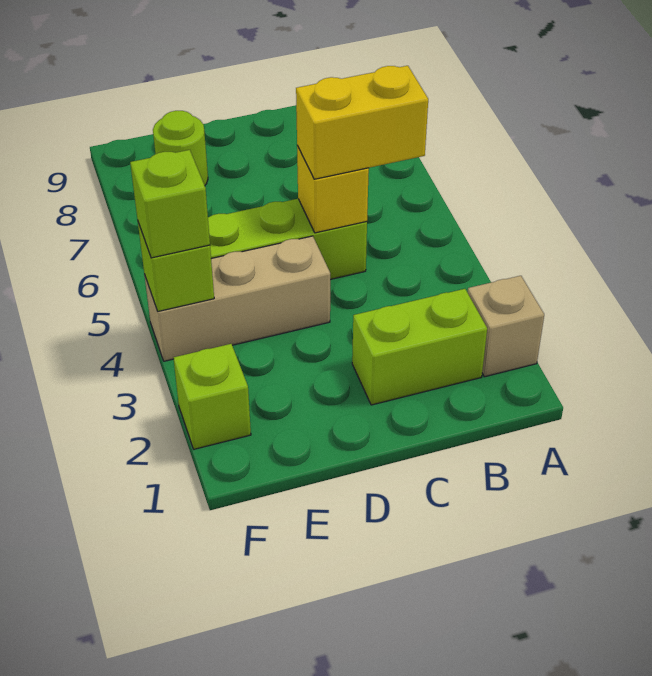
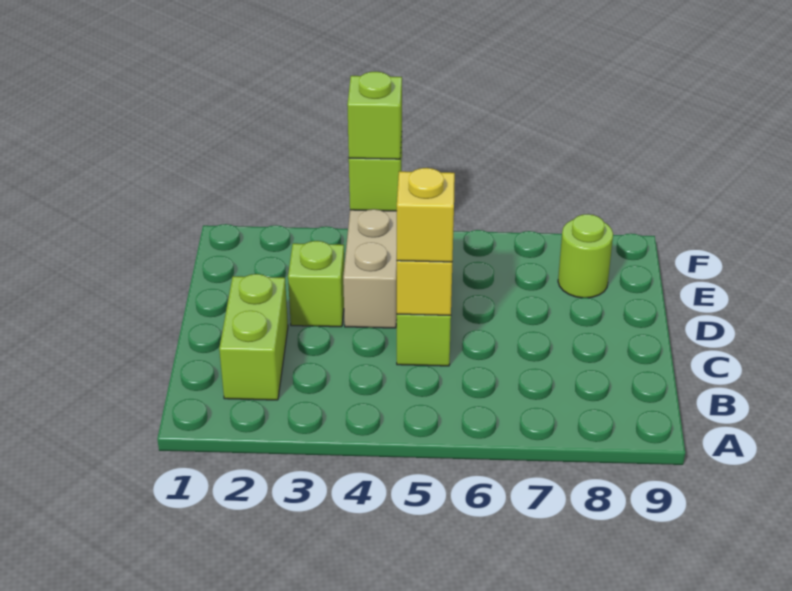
tan brick A2 level 1 -> none
yellow brick B5:C5 level 3 -> yellow brick C5 level 3
lime brick F2 level 1 -> lime brick D3 level 1

